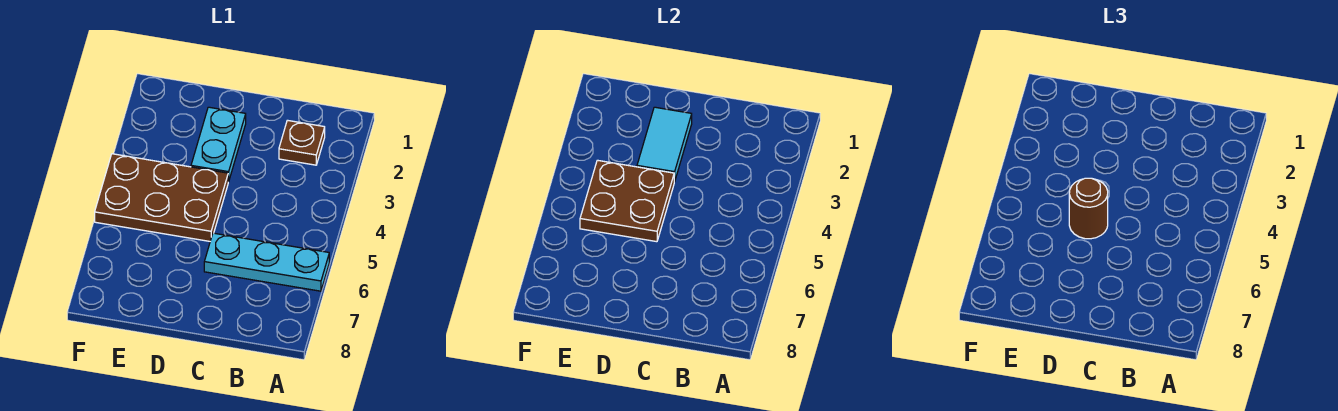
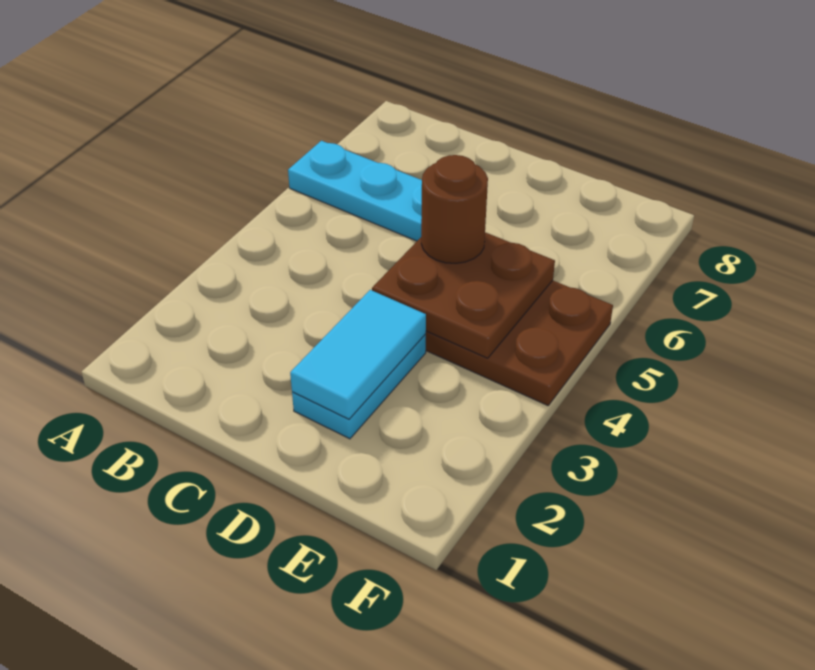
brown plate B2 level 1 -> none

